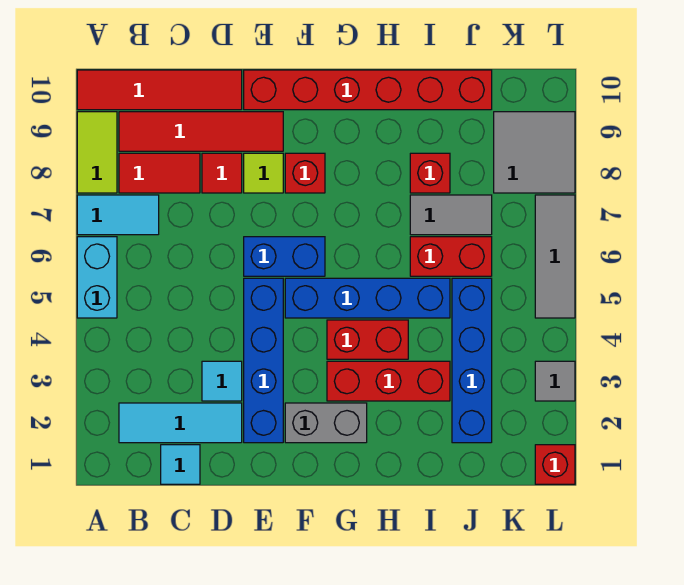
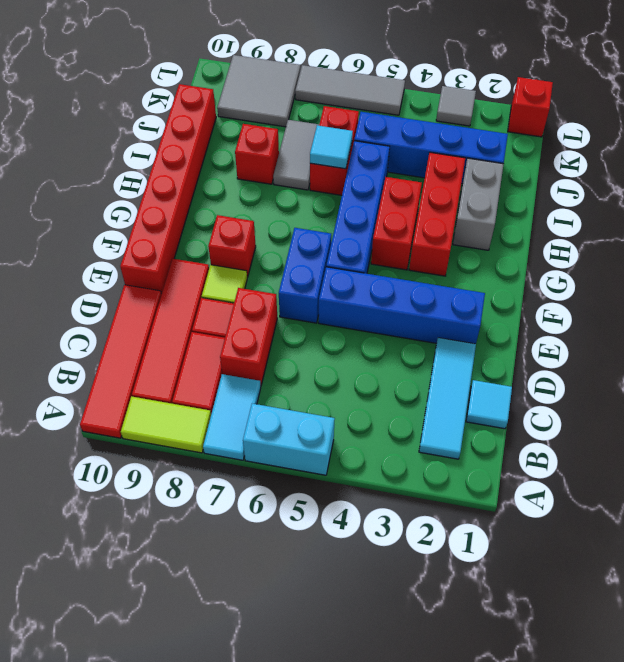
none -> red brick C7:D7 level 1
cyan tile D3 level 1 -> cyan tile I6 level 2
grey brick F2:G2 level 1 -> grey brick H2:I2 level 1

